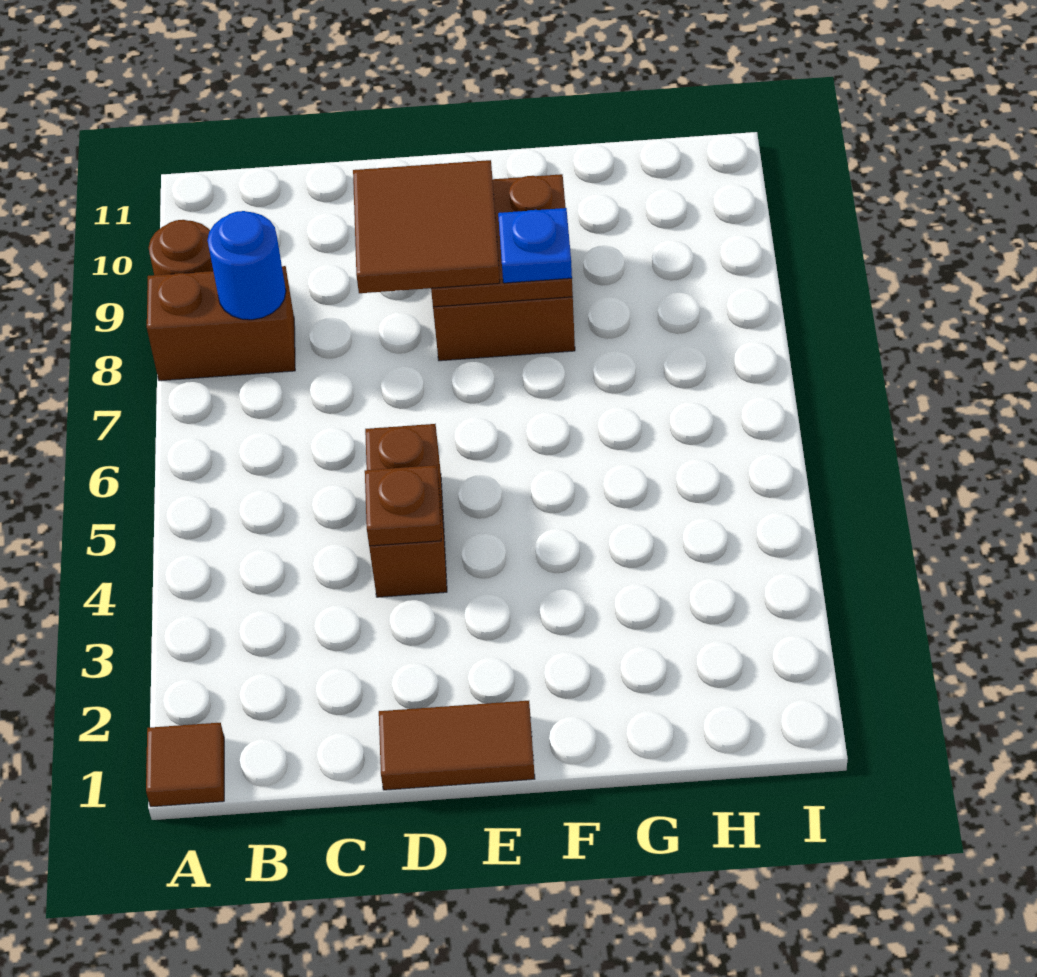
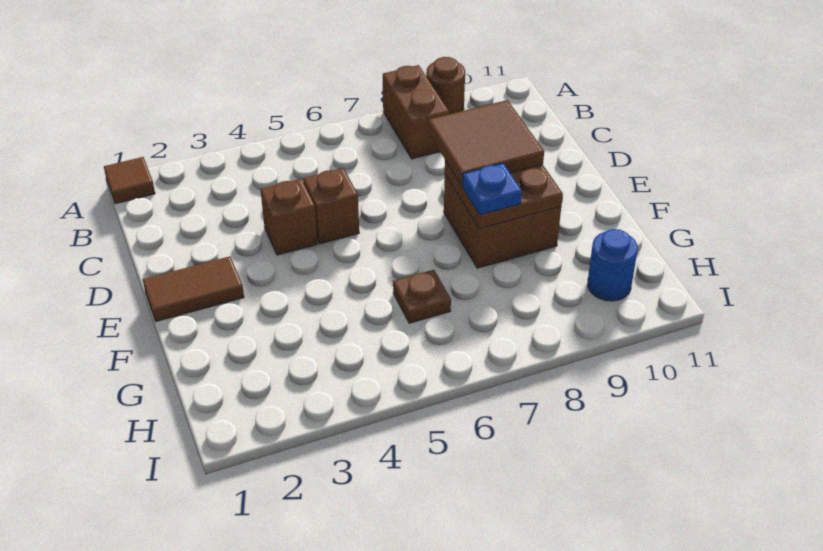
blue round brick B8 level 2 -> blue round brick H10 level 1
brown tile D1:E1 level 1 -> brown tile E1:E2 level 1
brown plate D4 level 2 -> brown plate G6 level 1

